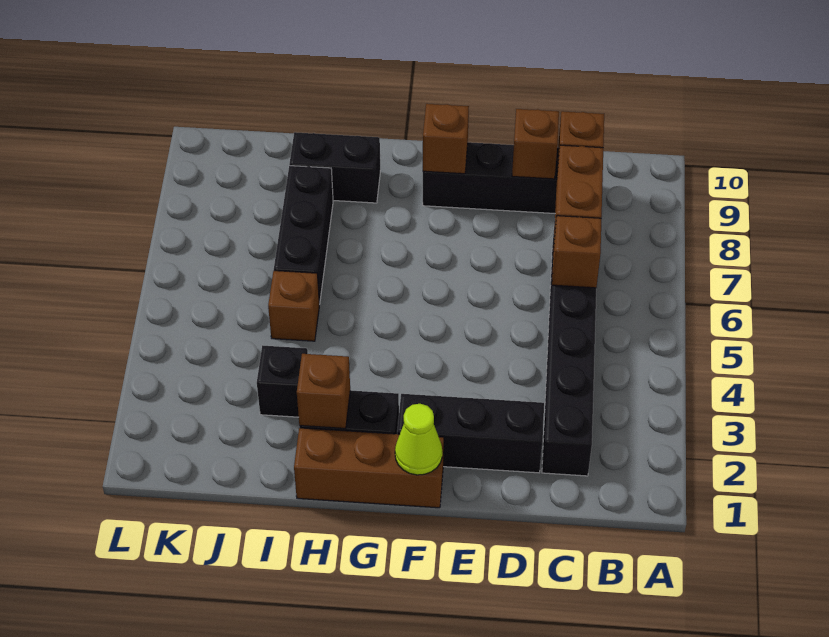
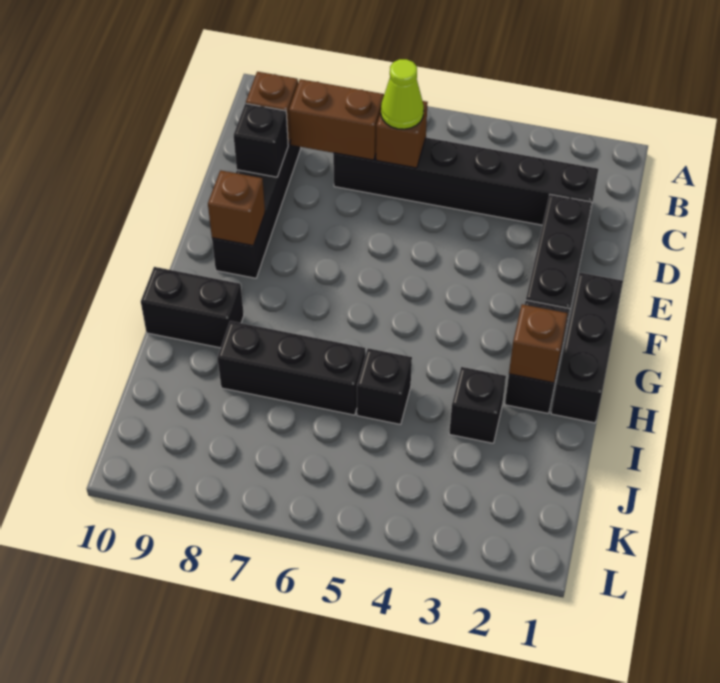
brown brick D9 level 2 -> black brick D9 level 2
brown brick F1:H1 level 1 -> black brick F1:H1 level 1
lime cone F1 level 2 -> lime cone C6 level 3
black brick H9:I9 level 1 -> black brick H9:H10 level 1
brown brick I5 level 1 -> black brick I5 level 1

